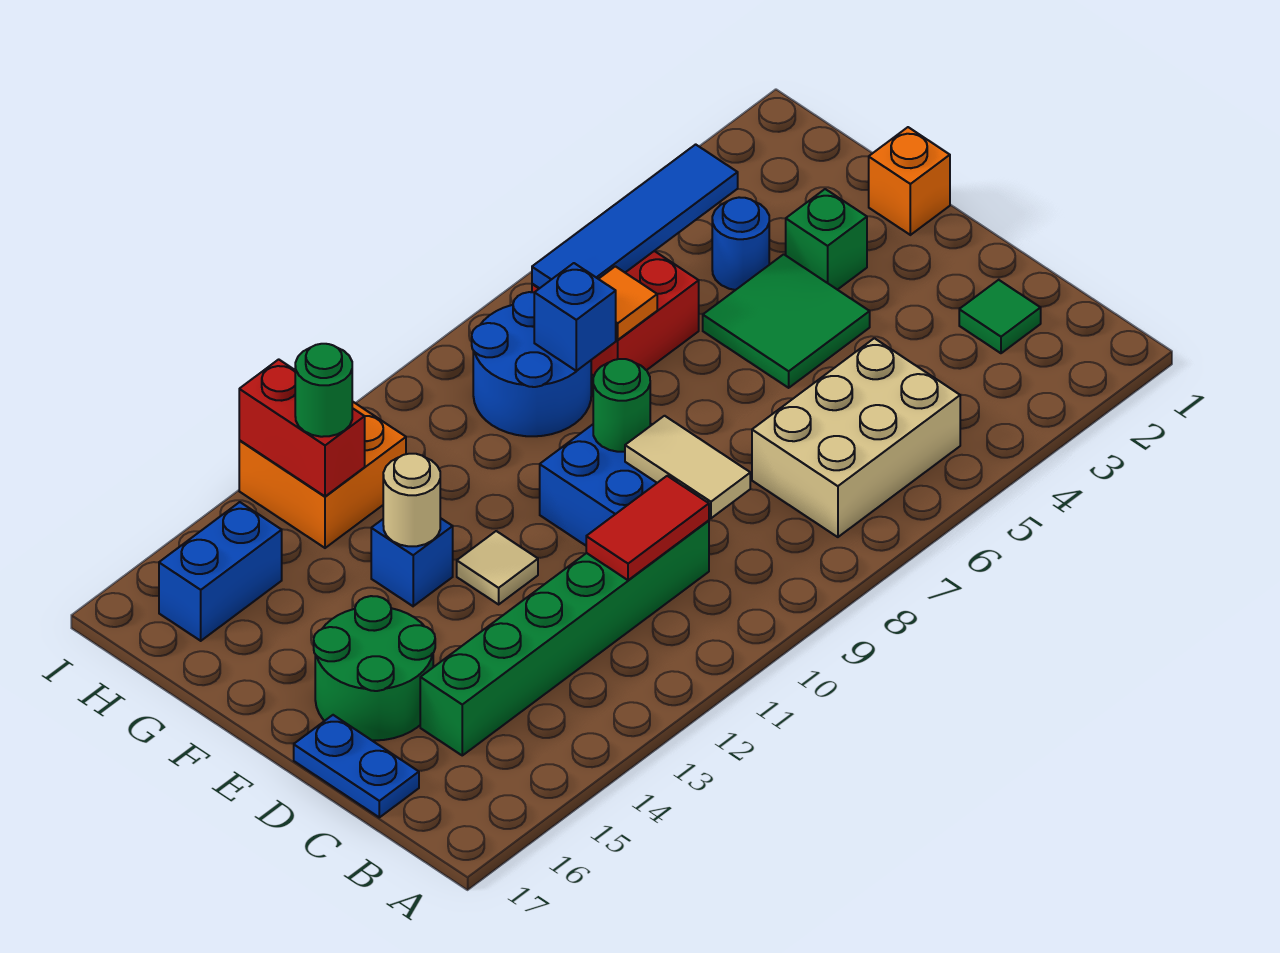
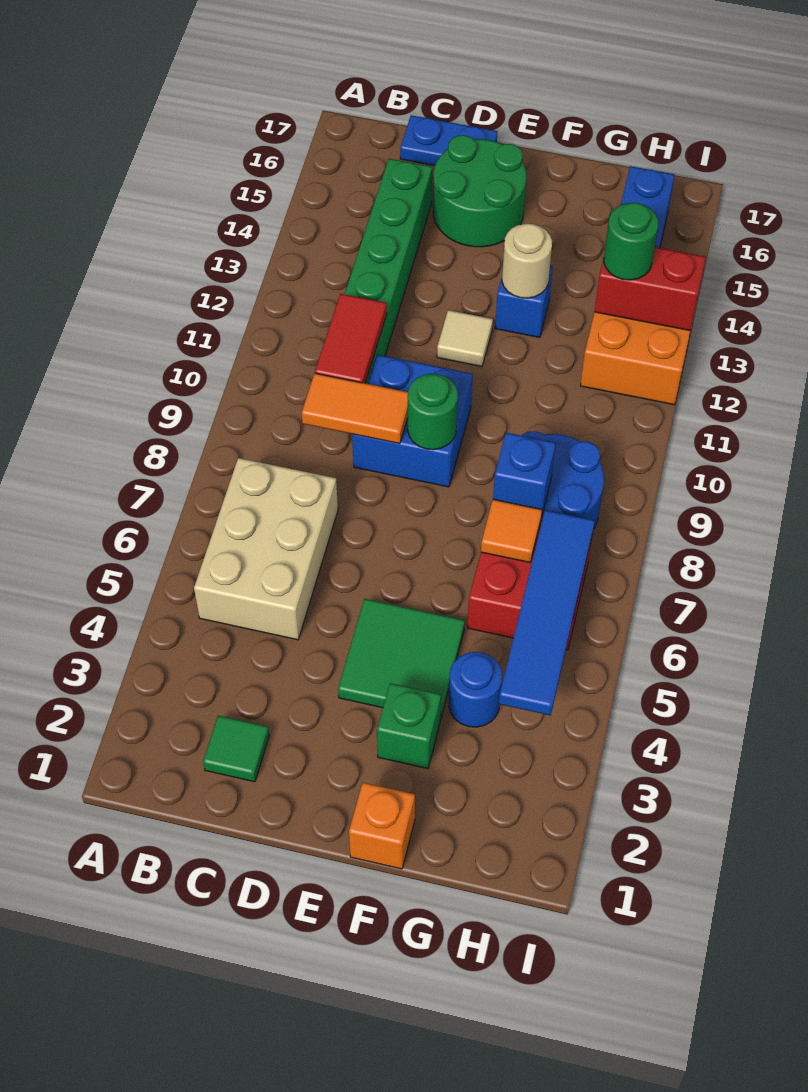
tan tile C9:D9 level 2 -> orange tile C9:D9 level 2

